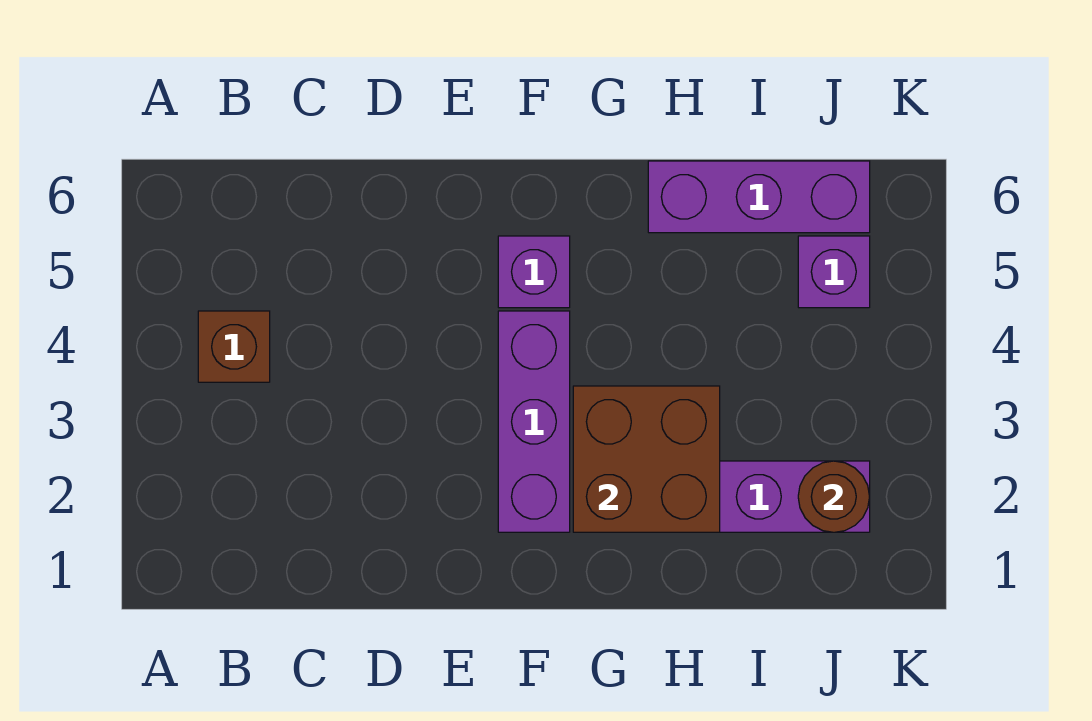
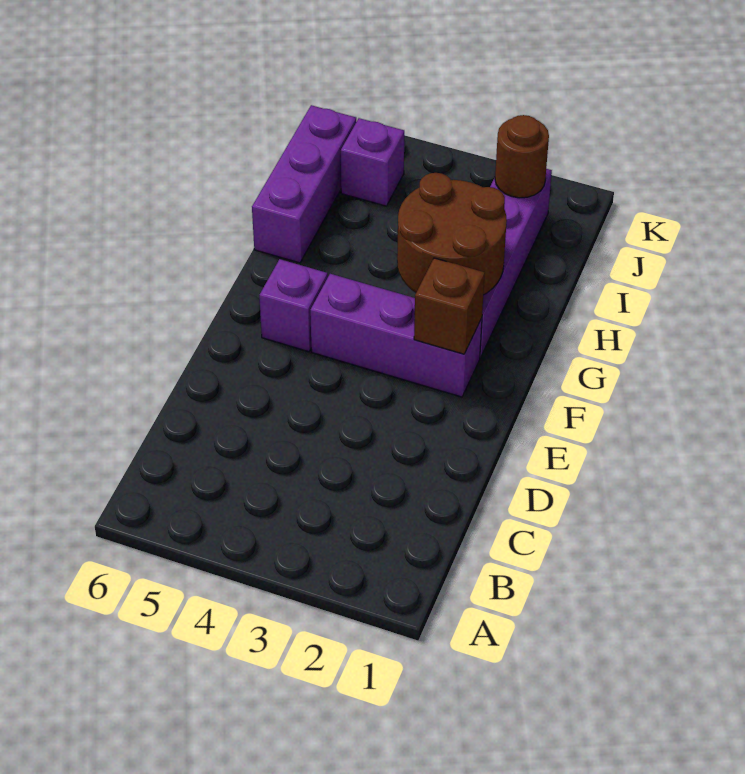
brown brick B4 level 1 -> brown brick F2 level 2
brown brick G2:H3 level 2 -> brown round brick G2:H3 level 2

